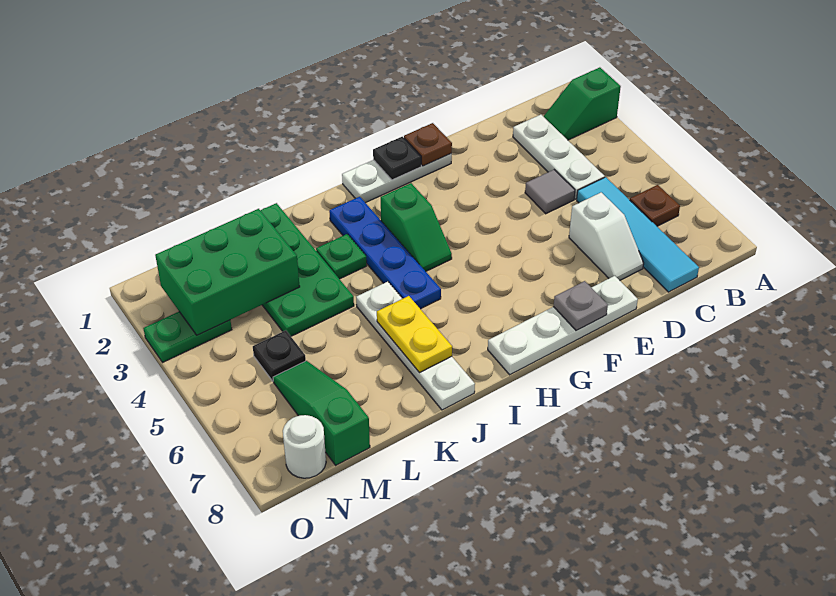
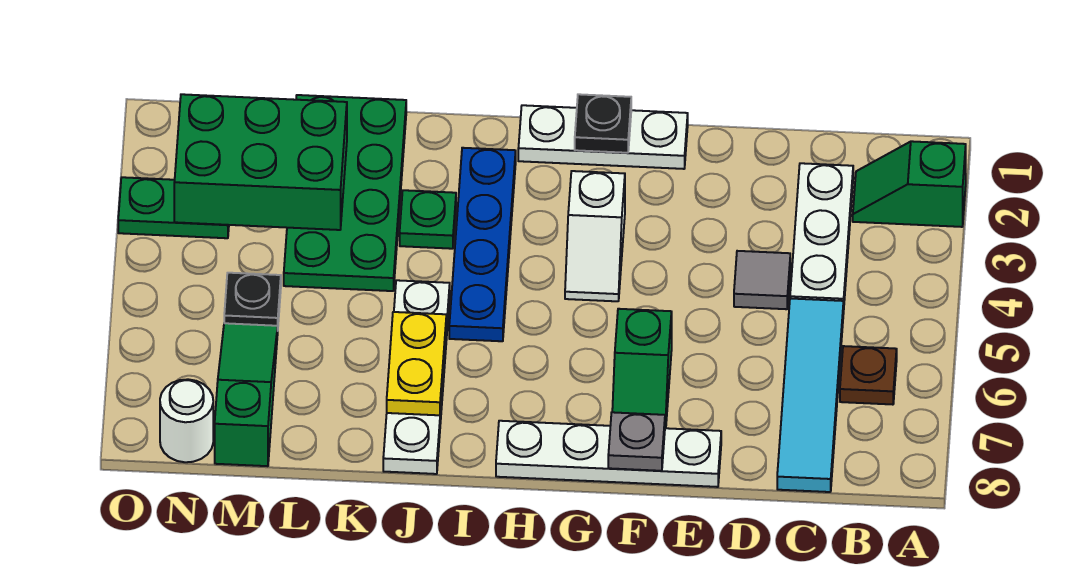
white slope D6:D7 level 1 top 6 -> white slope G3:G4 level 1 top 3
brown plate F1 level 2 -> none
green slope H3:H4 level 1 top 3 -> green slope F6:F7 level 1 top 6

